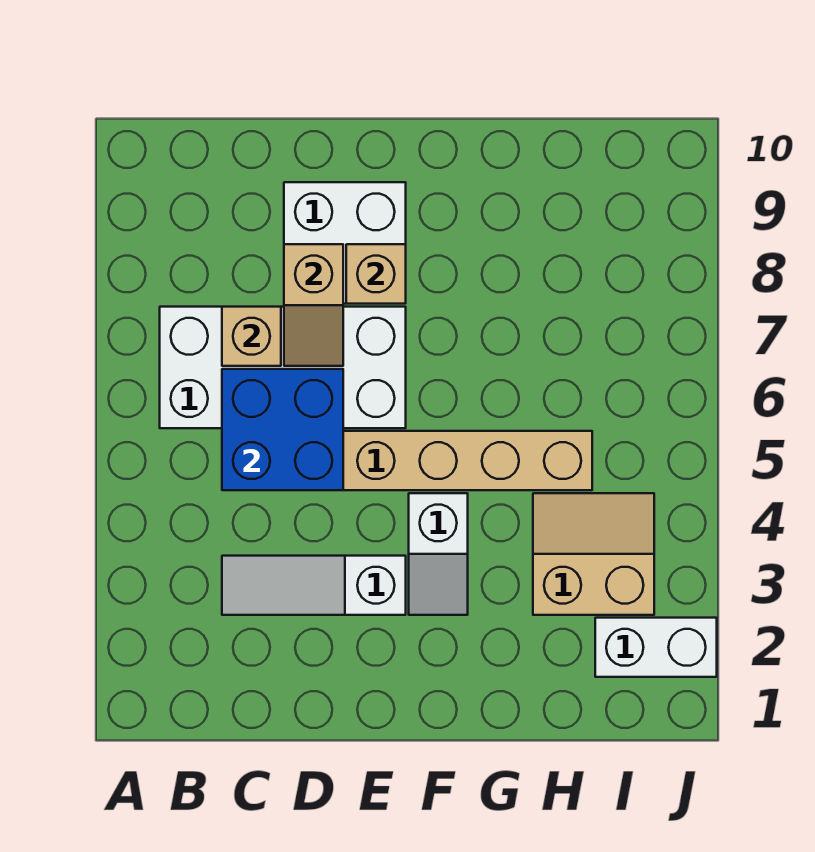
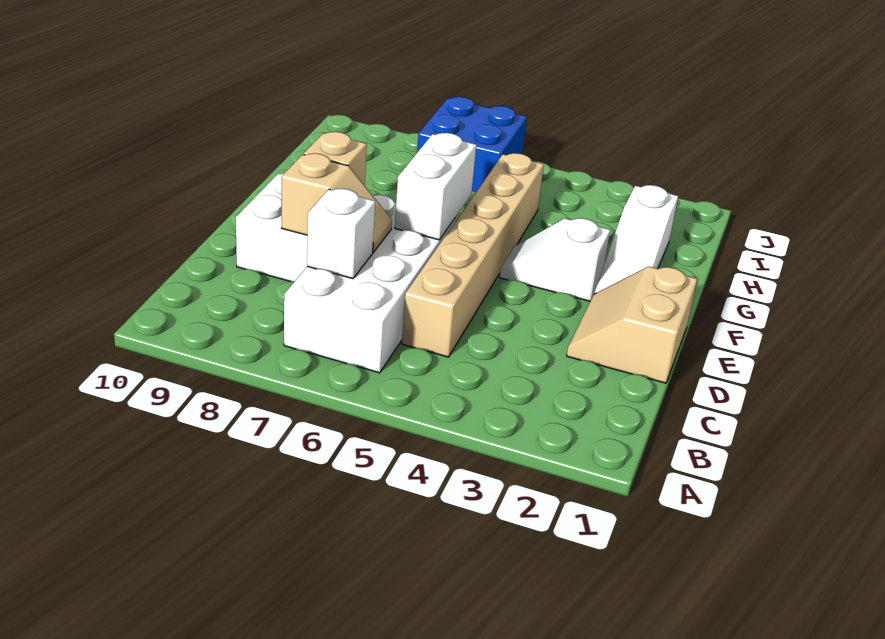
white slope C3:E3 level 1 top E -> white slope F2:H2 level 1 top H
blue brick C5:D6 level 2 -> blue brick I6:J7 level 1
tan brick C7 level 2 -> white brick C7 level 2
white slope F3:F4 level 1 top 4 -> white slope F3:F4 level 1 top 3
tan slope H3:I4 level 1 top 3 -> tan slope D1:E2 level 1 top 1
white brick I2:J2 level 1 -> white brick E6:F6 level 2

